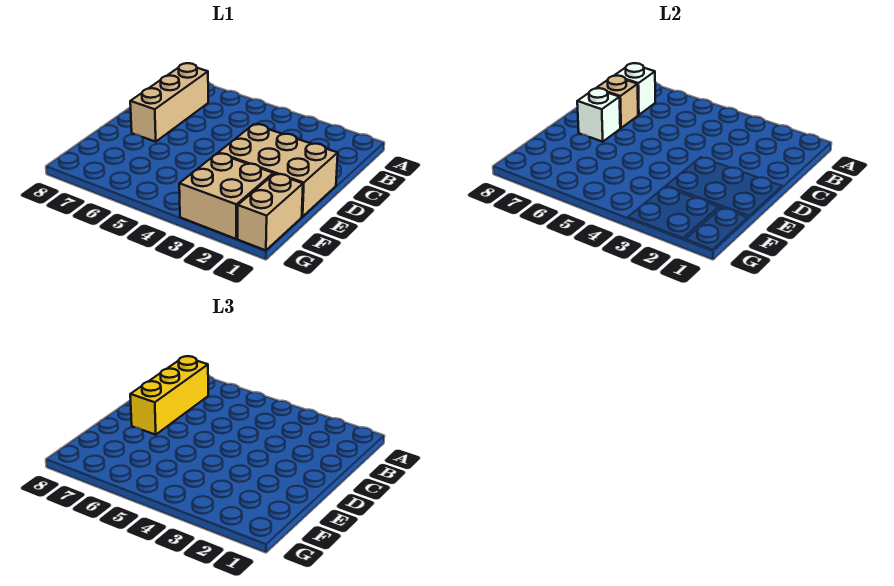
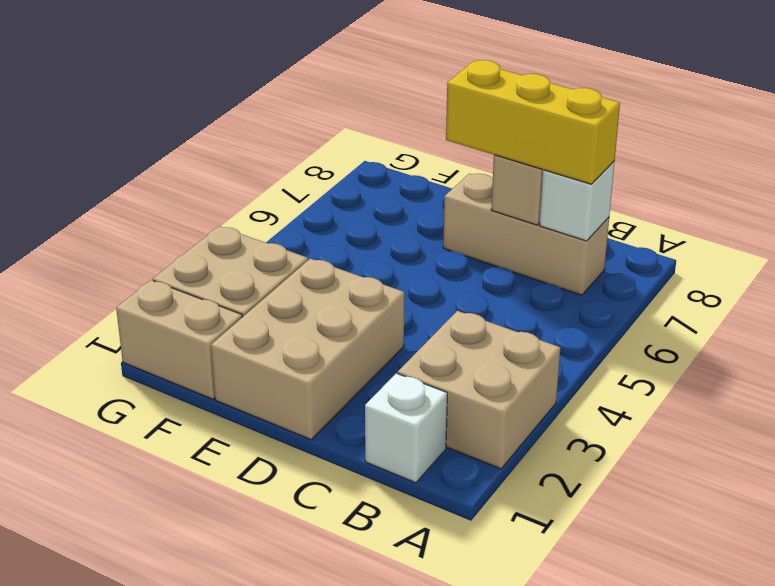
none -> tan brick A2:B3 level 1
white brick D7 level 2 -> white brick B1 level 1

